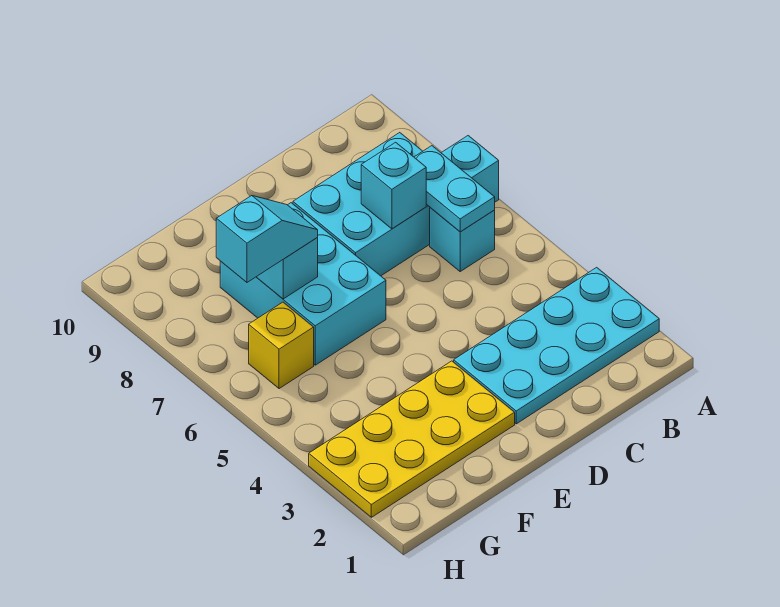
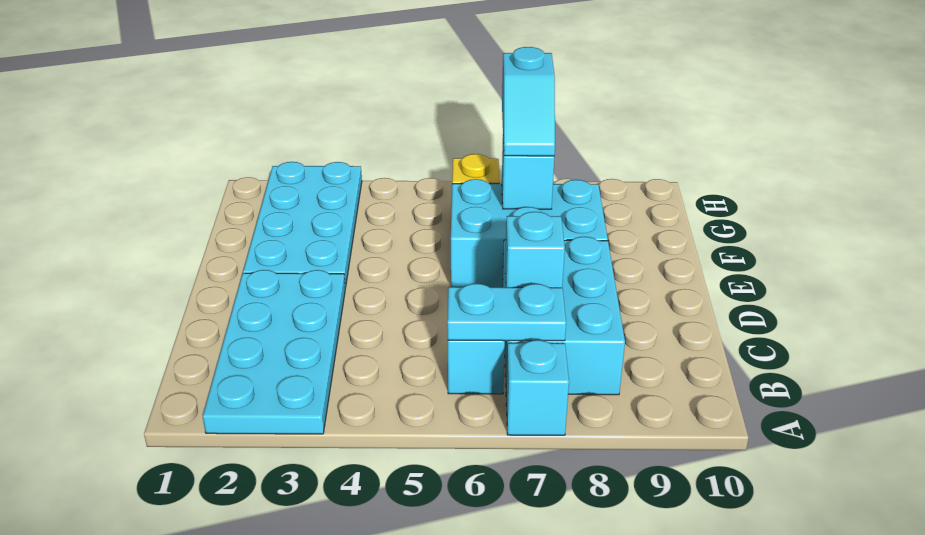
yellow plate E2:H3 level 1 -> cyan plate E2:H3 level 1

